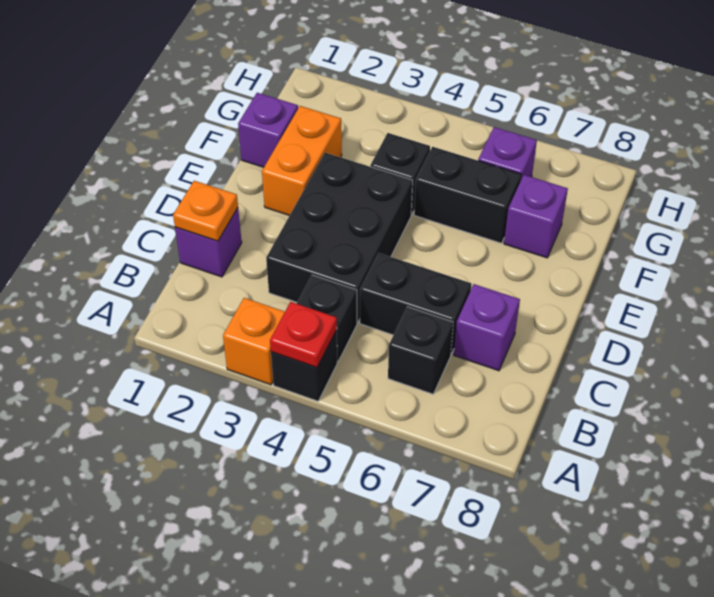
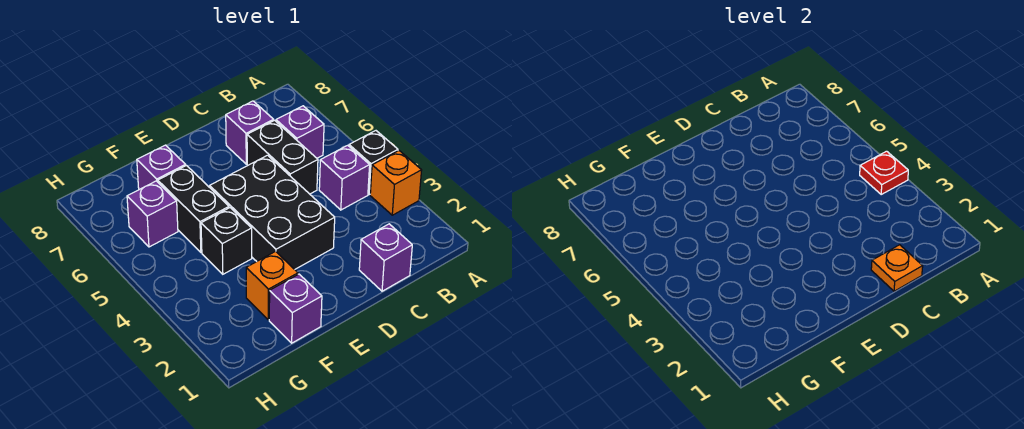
black brick B4 level 1 -> purple brick B4 level 1
black brick B6 level 1 -> purple brick B6 level 1
black brick C3:E4 level 1 -> black brick D3:E5 level 1
orange brick E2:F2 level 1 -> orange brick F2 level 1

